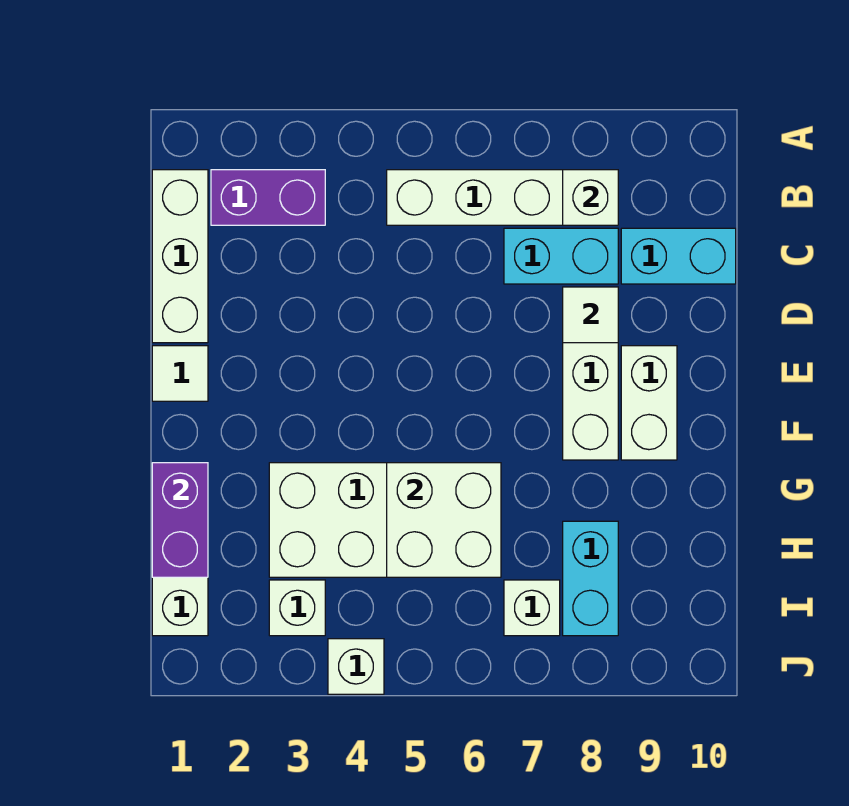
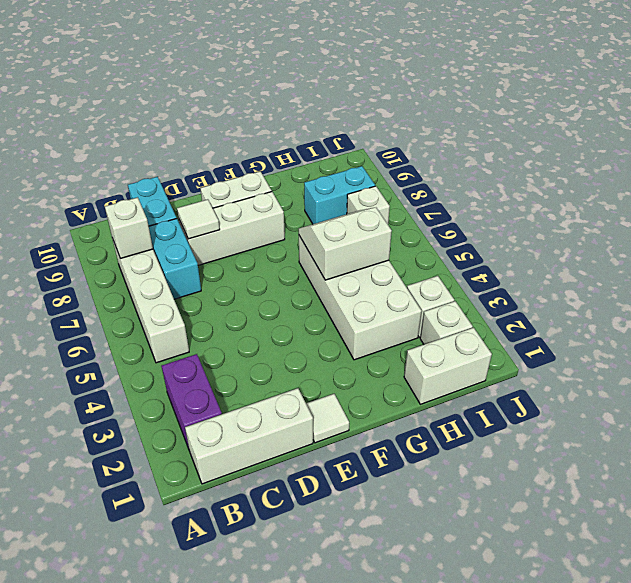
purple brick G1:H1 level 2 -> none
white brick G5:H6 level 2 -> white slope G5:H6 level 2 top 5
white brick J4 level 1 -> white brick I2 level 1

